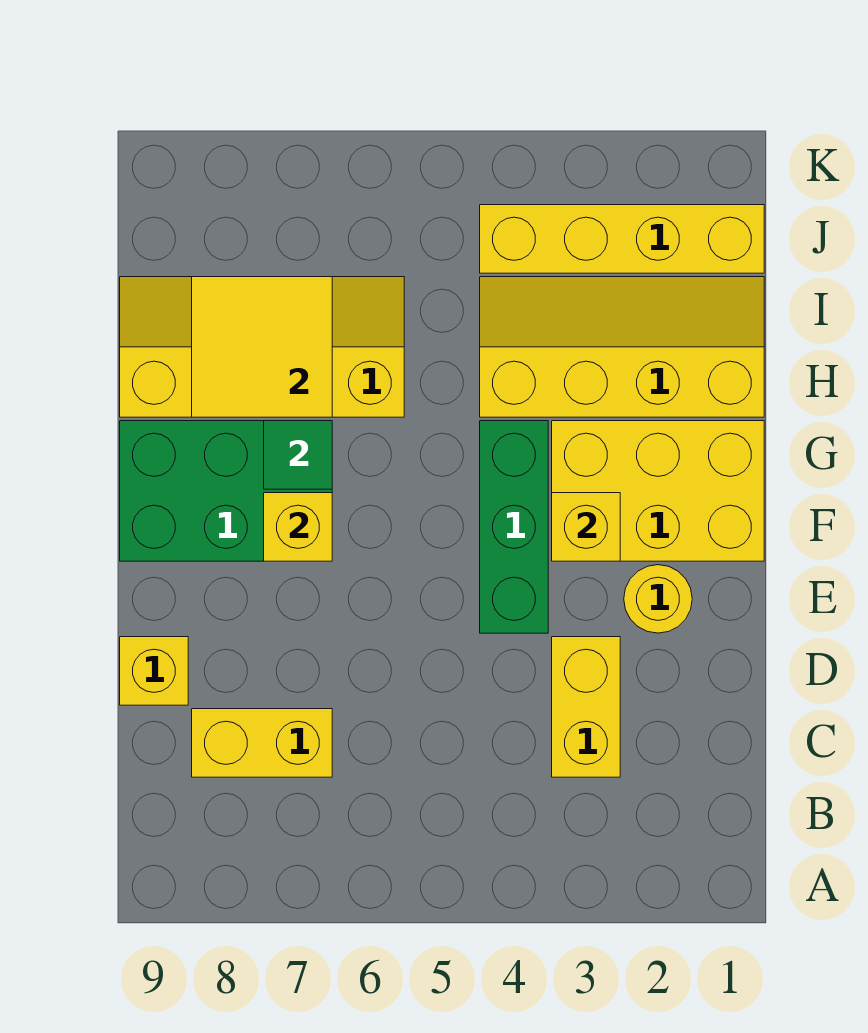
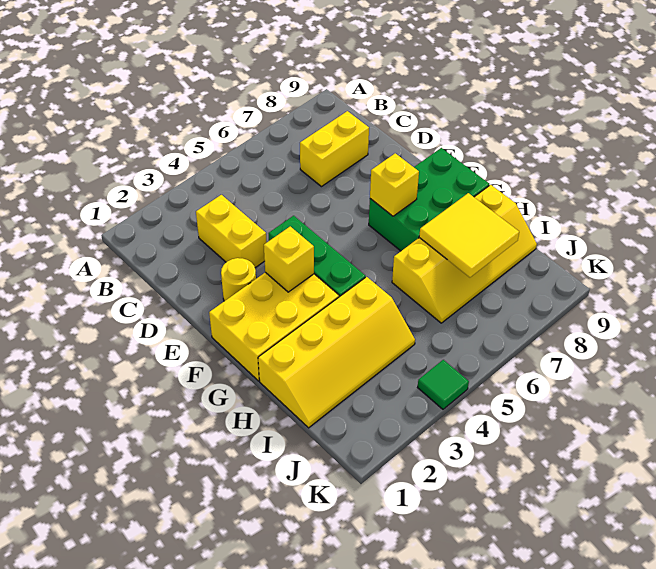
yellow brick D9 level 1 -> none
green tile G7 level 2 -> green tile K4 level 1
yellow brick J1:J4 level 1 -> none

